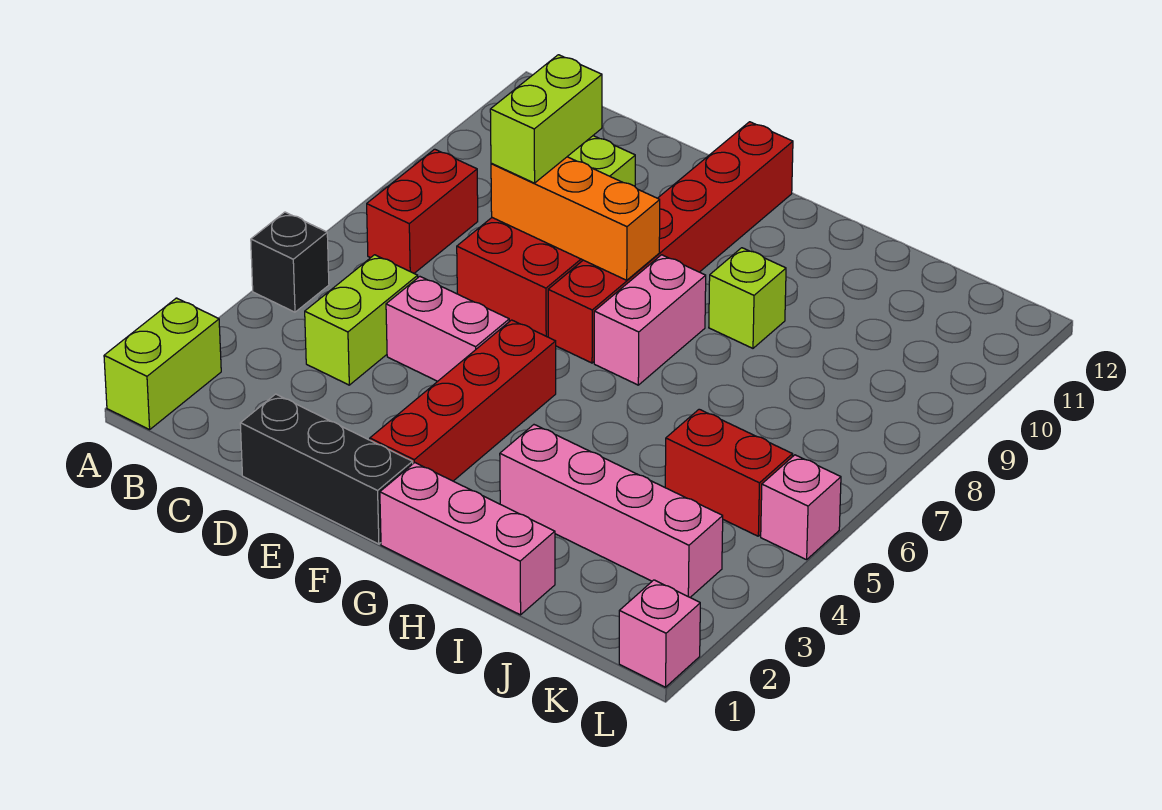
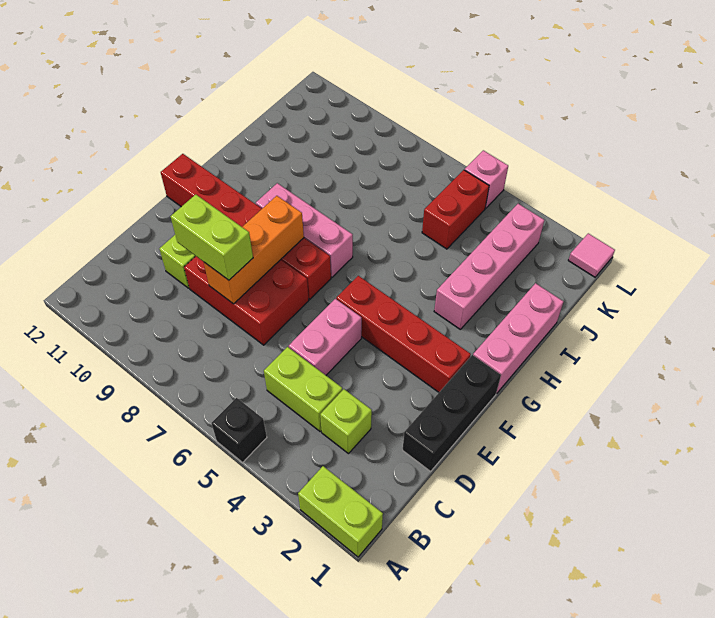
red brick B7:B8 level 1 -> none
pink brick G7:G8 level 1 -> pink brick G7:G9 level 1
lime brick H9 level 1 -> lime brick C3 level 1
pink brick L1 level 1 -> pink tile L1 level 1

